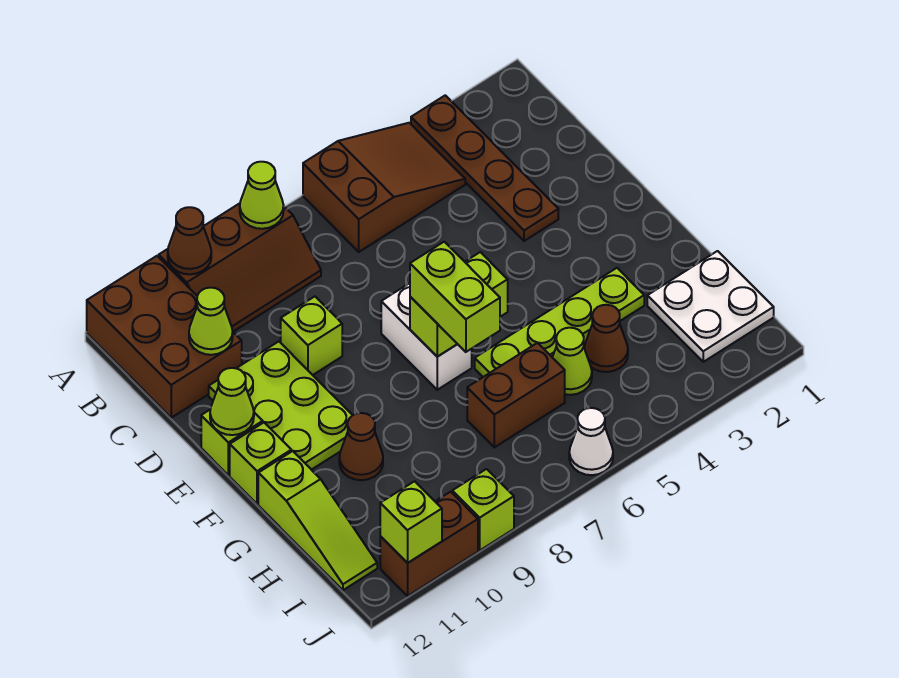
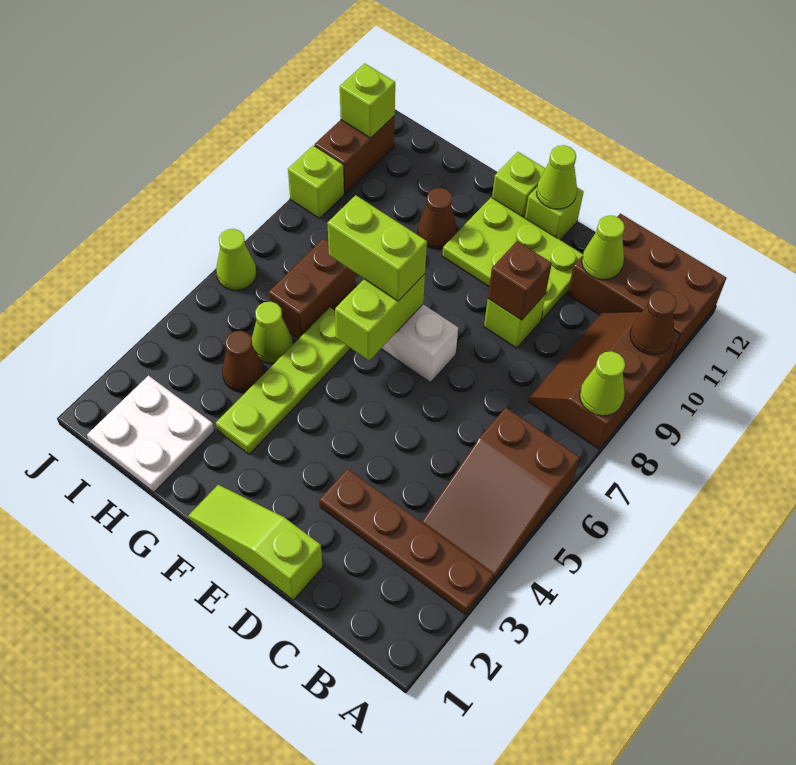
none -> brown brick D9 level 2
lime slope G12:I12 level 1 top G -> lime slope D1:F1 level 1 top D
white cone J6 level 1 -> lime cone J6 level 1

